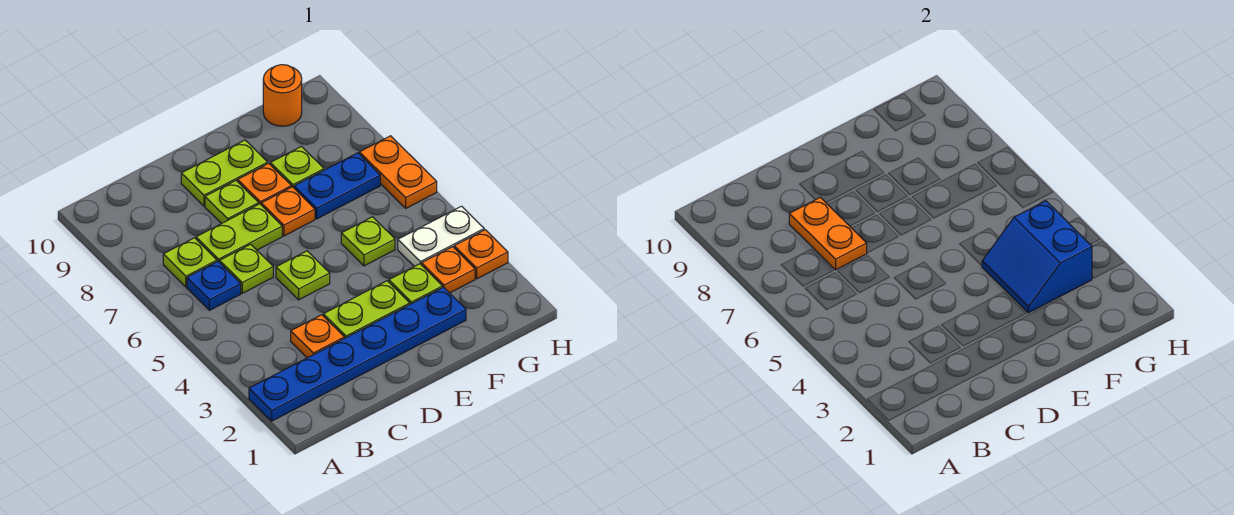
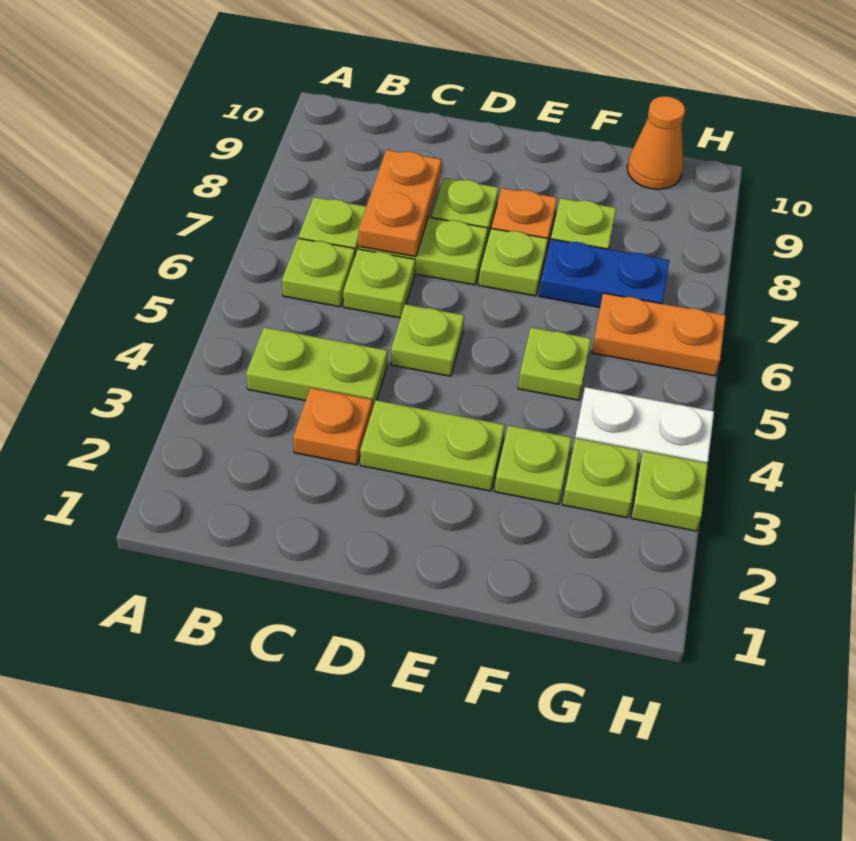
blue plate A2:F2 level 1 -> none
blue plate B6 level 1 -> lime plate B6 level 1
lime plate D9:E9 level 1 -> lime plate B4:C4 level 1
orange plate E7 level 1 -> lime plate E7 level 1
blue slope F3:G4 level 2 top G -> none
orange plate G3 level 1 -> lime plate G3 level 1
orange round brick G10 level 1 -> orange cone G10 level 1
orange plate H3 level 1 -> lime plate H3 level 1
orange plate H6:H7 level 1 -> orange plate G6:H6 level 1

